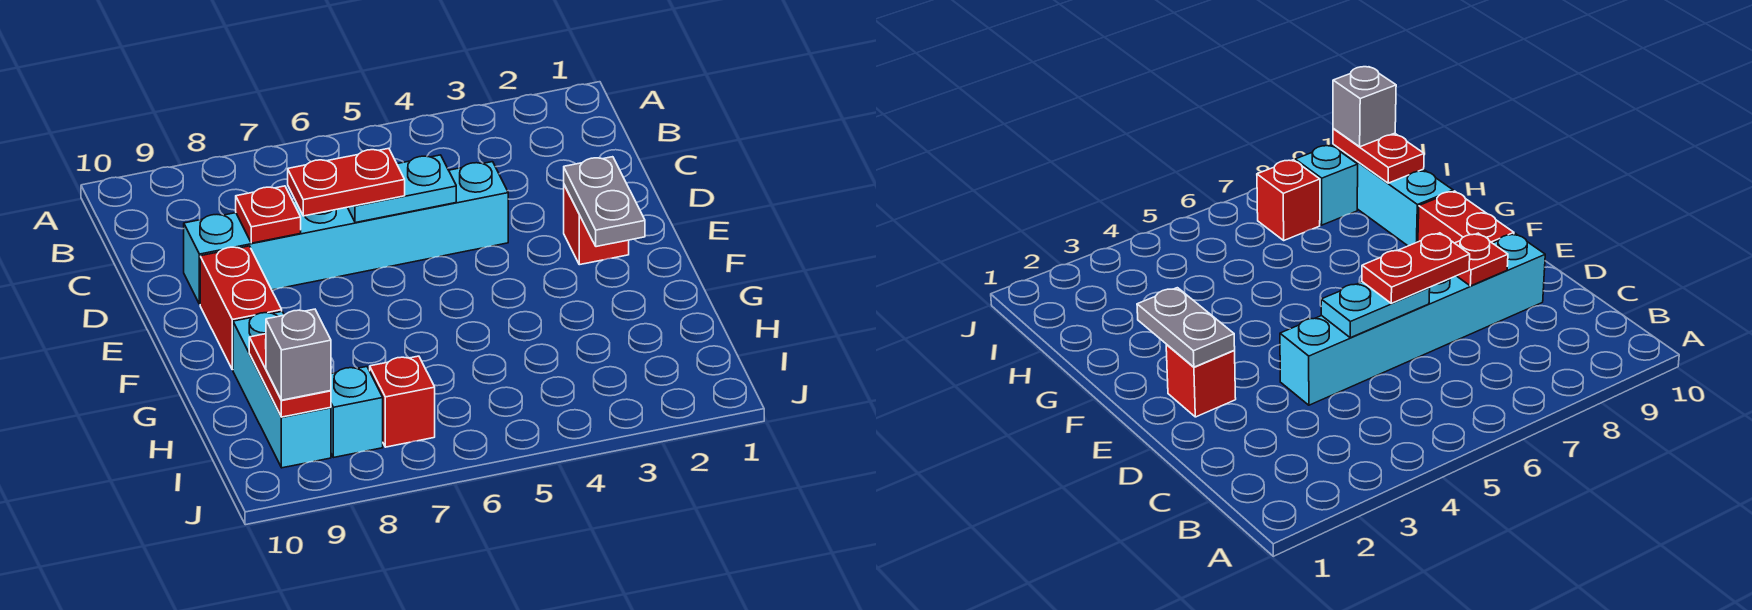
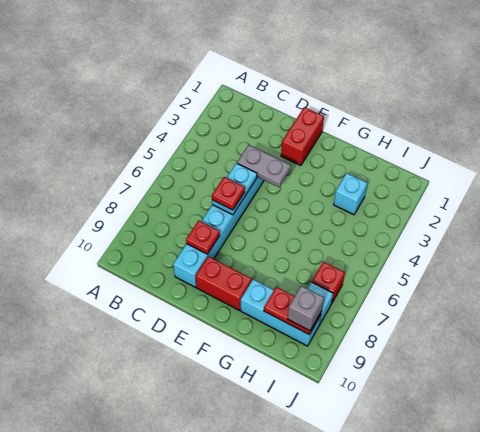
red plate D6:D7 level 3 -> red plate D6 level 3
red brick E2 level 1 -> red brick E1:E2 level 1
grey plate E2:F2 level 2 -> grey plate D4:E4 level 2
none -> cyan brick H3 level 1

